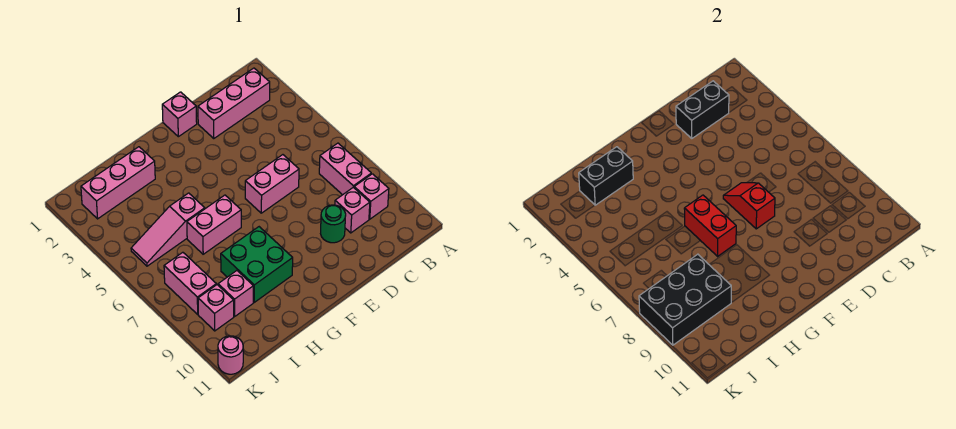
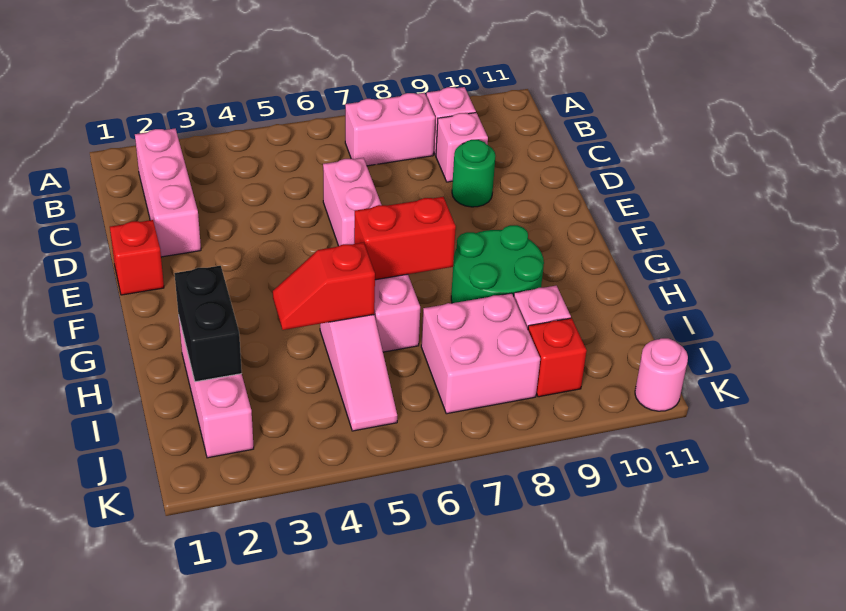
black brick C2:D2 level 2 -> none
pink brick E1 level 1 -> red brick E1 level 1
red slope E6:E7 level 2 top 7 -> red slope H4:H5 level 2 top 5
green brick G8:H9 level 1 -> green round brick G8:H9 level 1
black brick I8:K9 level 2 -> none
pink brick J7:J8 level 1 -> pink brick I7:J8 level 1
pink brick J9 level 1 -> red brick J9 level 1

